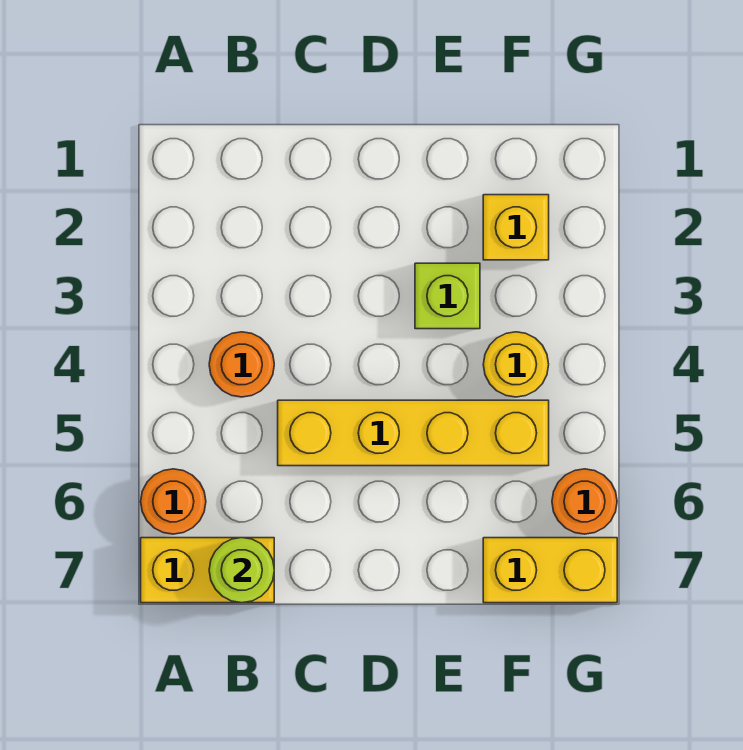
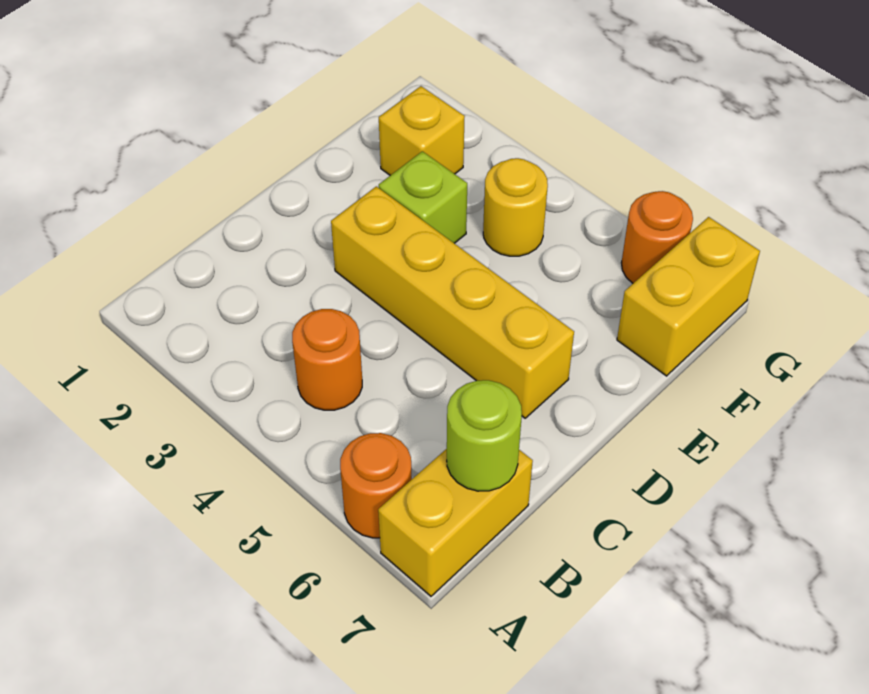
yellow brick C5:F5 level 1 -> yellow brick D3:D6 level 1

